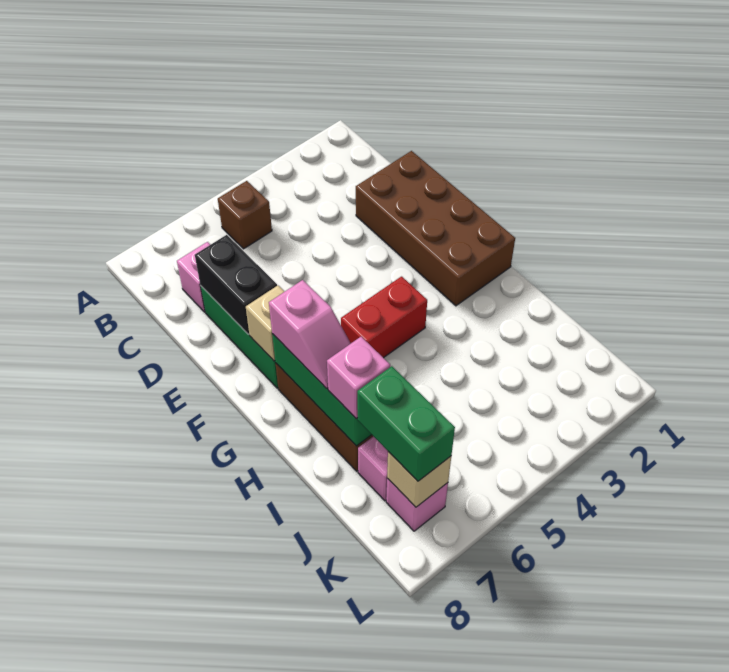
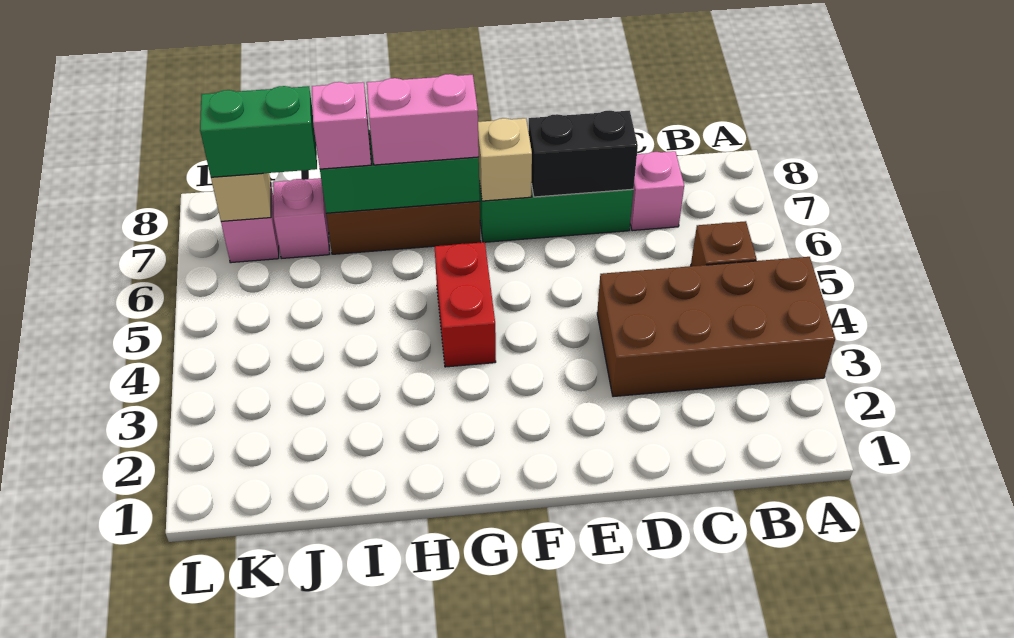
brown brick D1:G2 level 1 -> brown brick A3:D4 level 1
pink slope G7:H7 level 3 top G -> pink brick G7:H7 level 3

